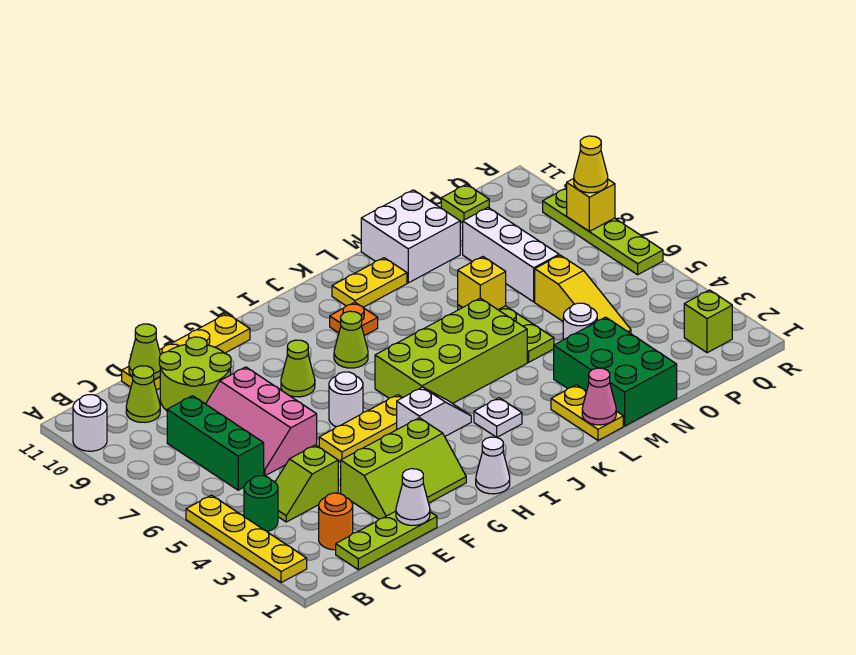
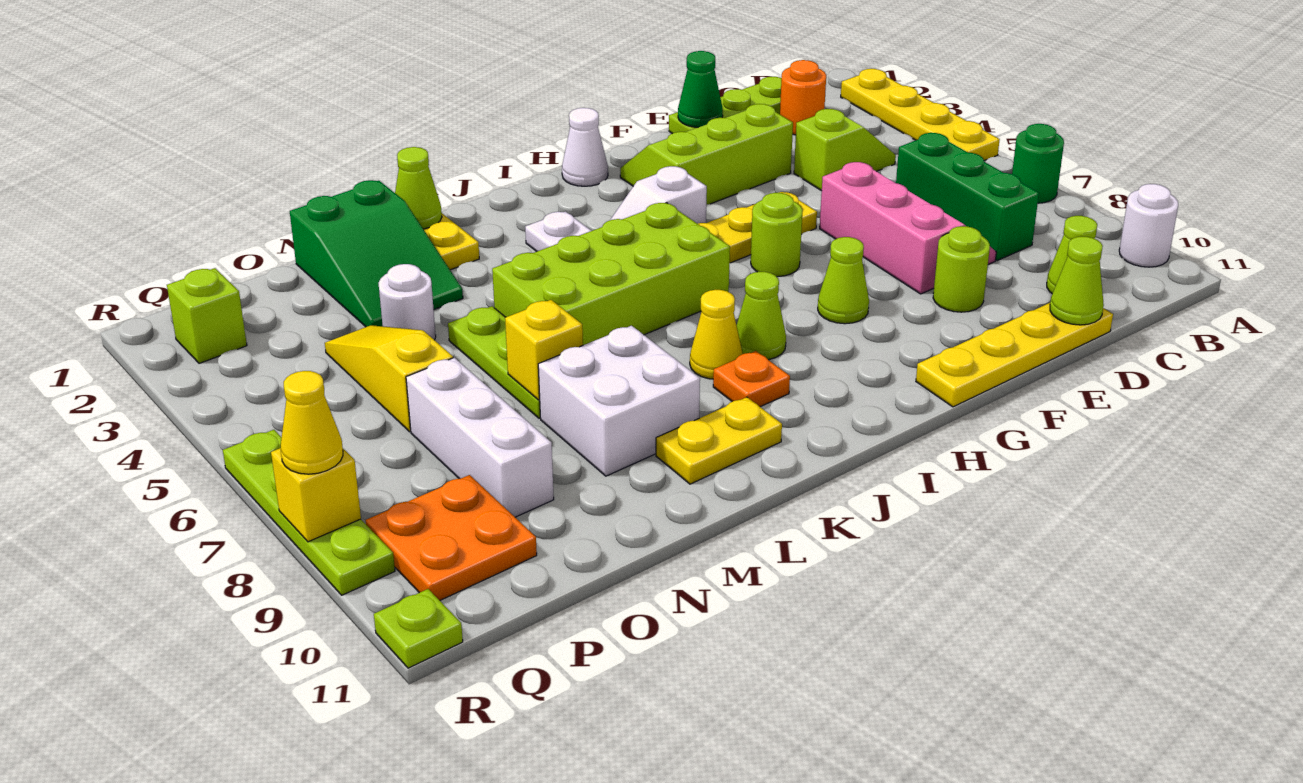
green round brick B4 level 1 -> green round brick A7 level 1
lime round brick D9:E10 level 1 -> lime round brick E9 level 1
white cone E1 level 2 -> green cone E1 level 2
white round brick G6 level 1 -> lime round brick G6 level 1
none -> yellow cone J8 level 1
pink cone L1 level 2 -> lime cone L1 level 2
green brick M1:N3 level 1 -> green slope M1:N3 level 1 top 1
white brick M10:N11 level 1 -> white brick L8:M9 level 1
none -> orange plate P9:Q10 level 1
lime plate P11 level 1 -> lime plate R11 level 1

